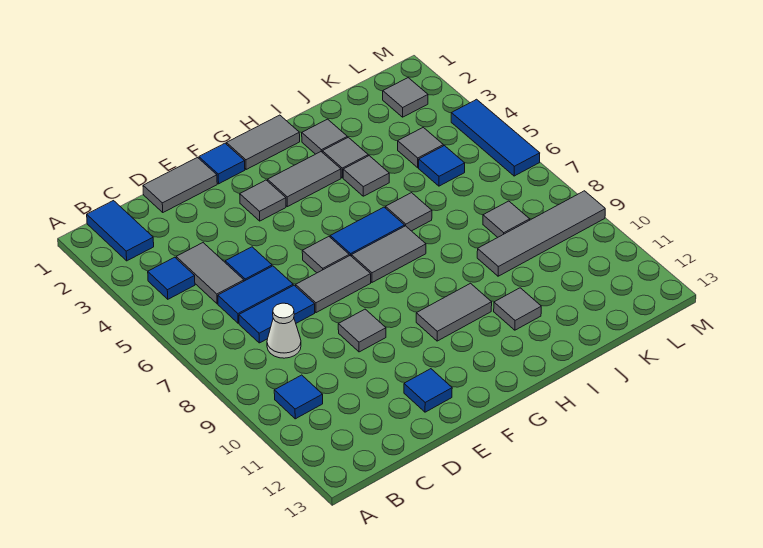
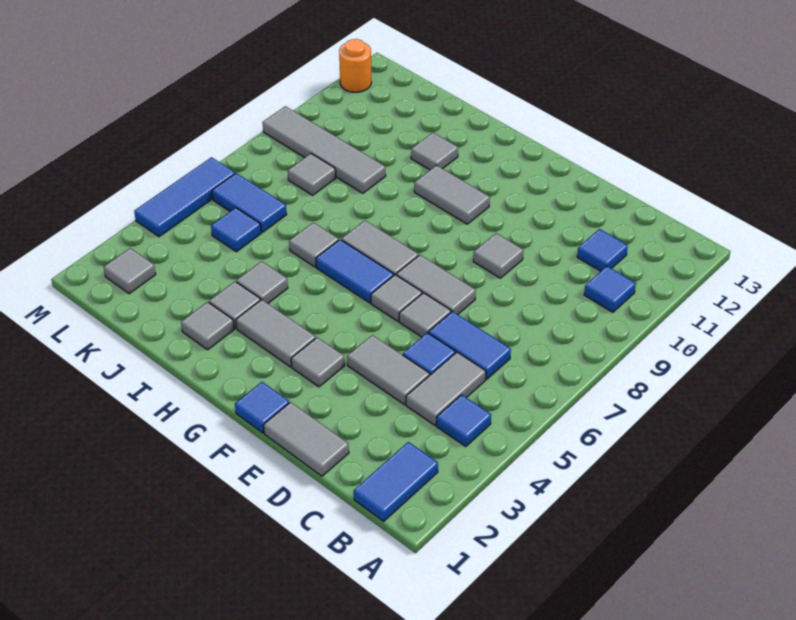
blue tile C7:D7 level 1 -> blue tile K6:L6 level 1
white cone C8 level 1 -> none
blue tile E12 level 1 -> blue tile C11 level 1
grey tile G1:H1 level 1 -> grey tile D4:E4 level 1
grey tile K4 level 1 -> grey tile E6 level 1
none -> orange round brick M12 level 1

